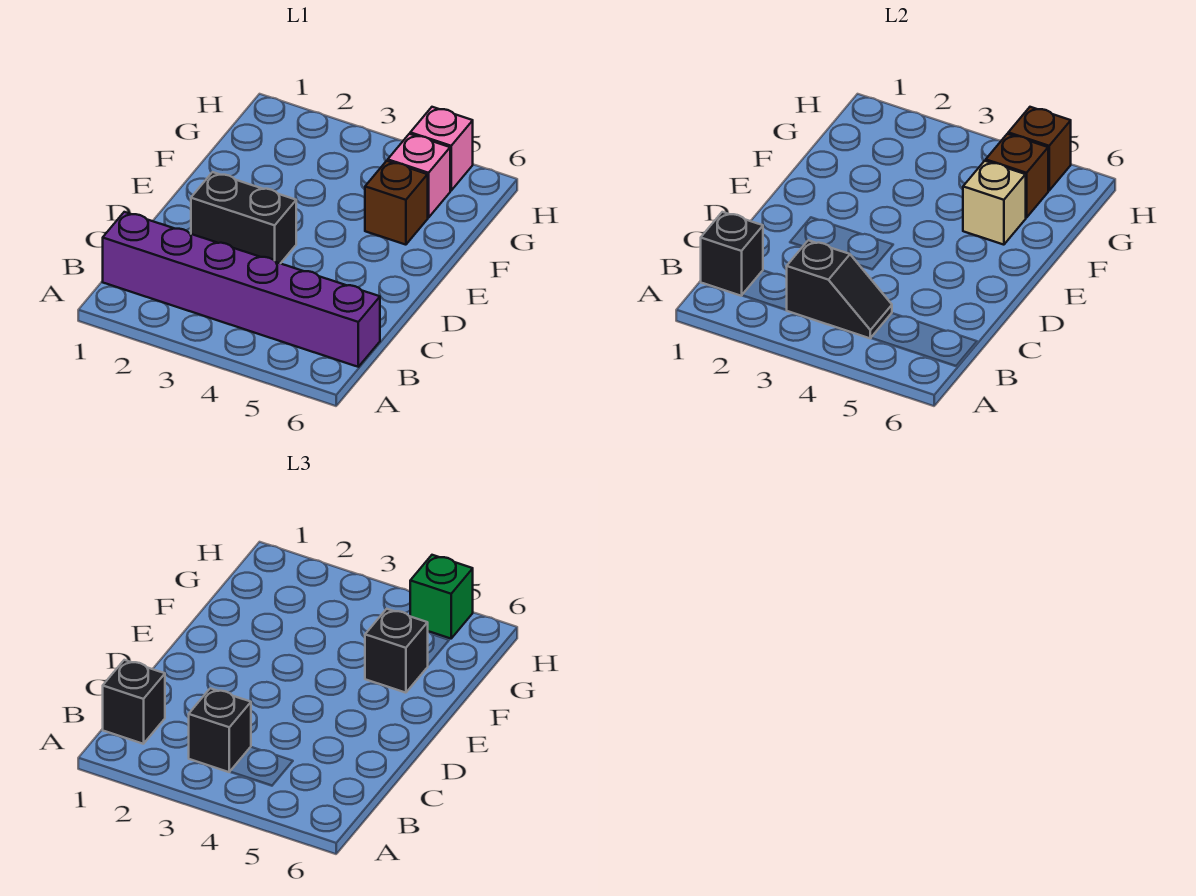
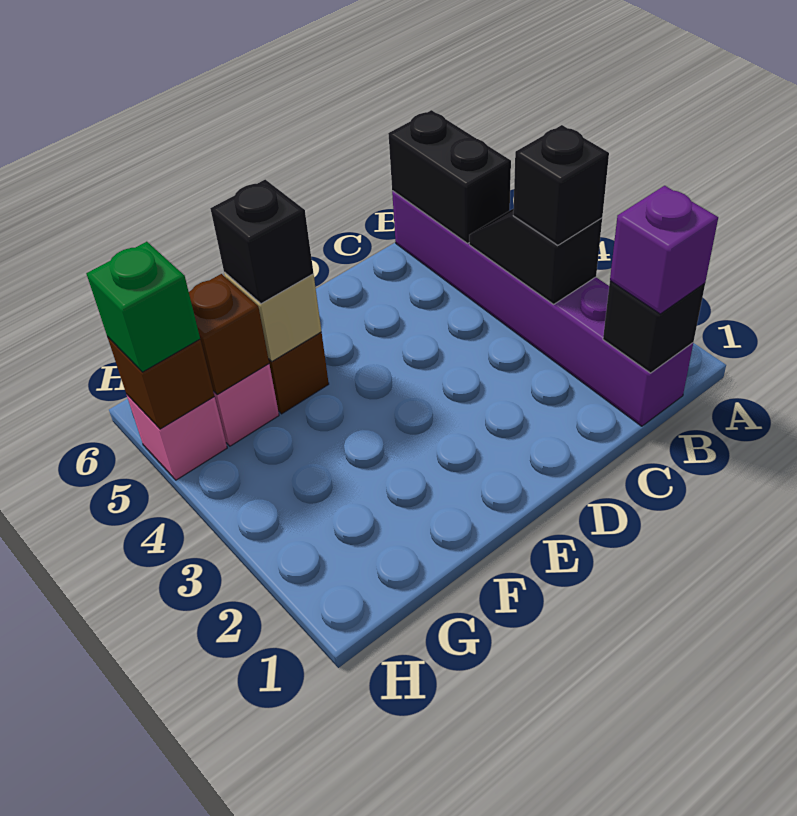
black brick B1 level 3 -> purple brick B1 level 3
black brick D2:D3 level 1 -> black brick B5:B6 level 2

